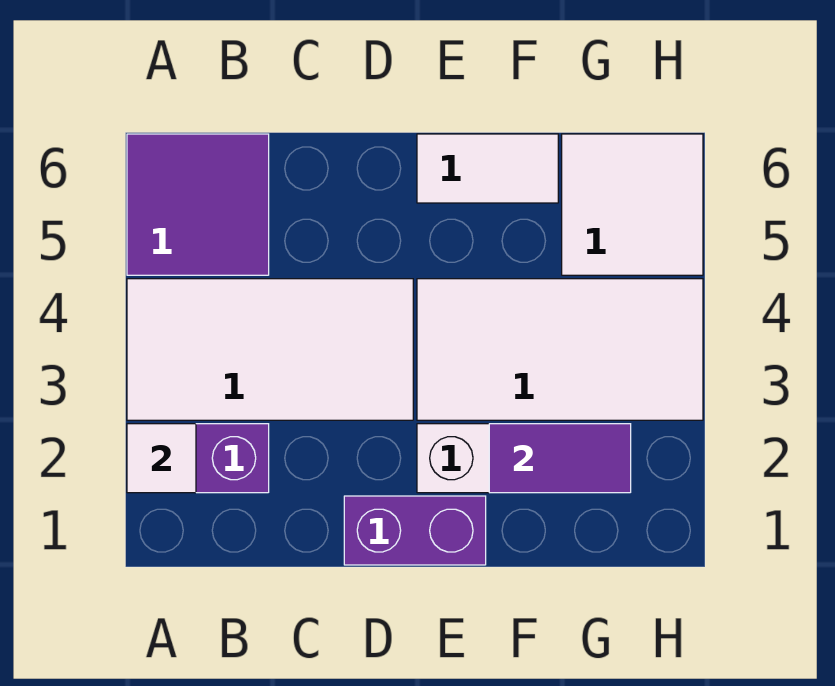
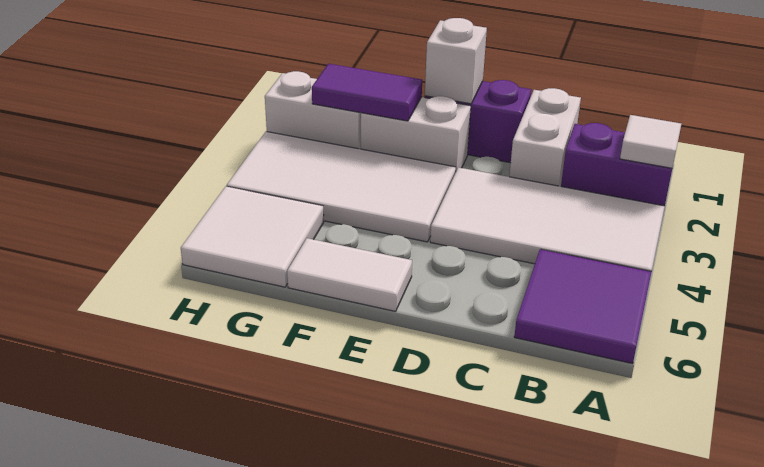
none -> white brick C1:C2 level 1
none -> white brick E1 level 2
none -> white brick G2:H2 level 1

